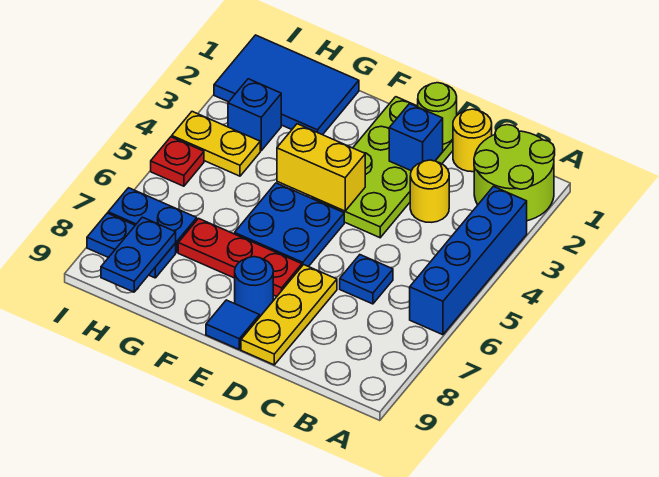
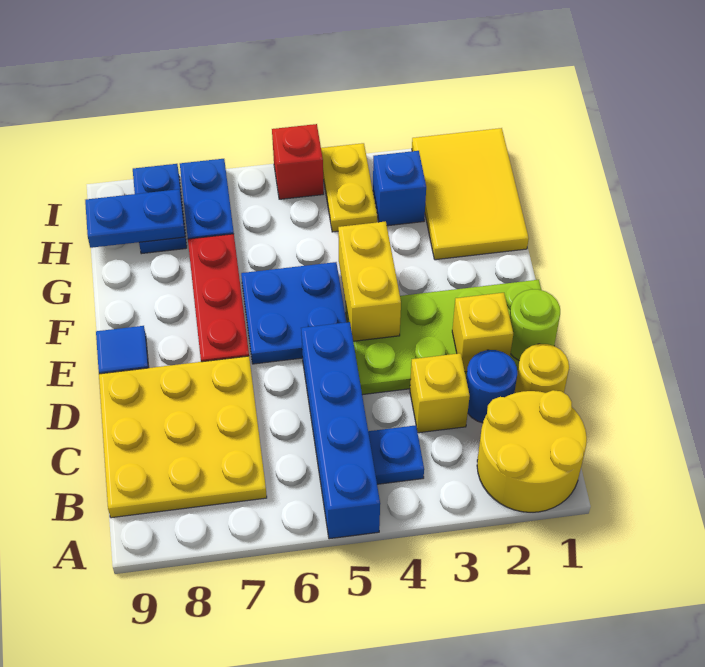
lime round brick A1:B2 level 1 -> yellow round brick A1:B2 level 1
blue brick A3:A6 level 1 -> blue brick A5:D5 level 1
yellow round brick C3 level 1 -> yellow brick C3 level 1
blue plate C6 level 1 -> blue plate B4 level 1
blue brick D2 level 2 -> yellow brick D2 level 2
yellow plate D7:D9 level 1 -> yellow plate B7:D9 level 1
blue round brick E8 level 1 -> blue round brick C2 level 1
blue tile G1:I2 level 1 -> yellow tile G1:I2 level 1
red plate I5 level 1 -> red brick I5 level 1

